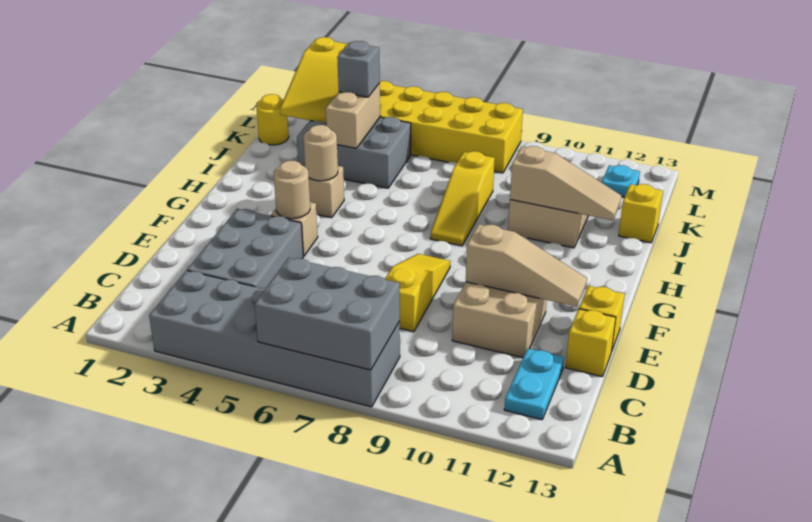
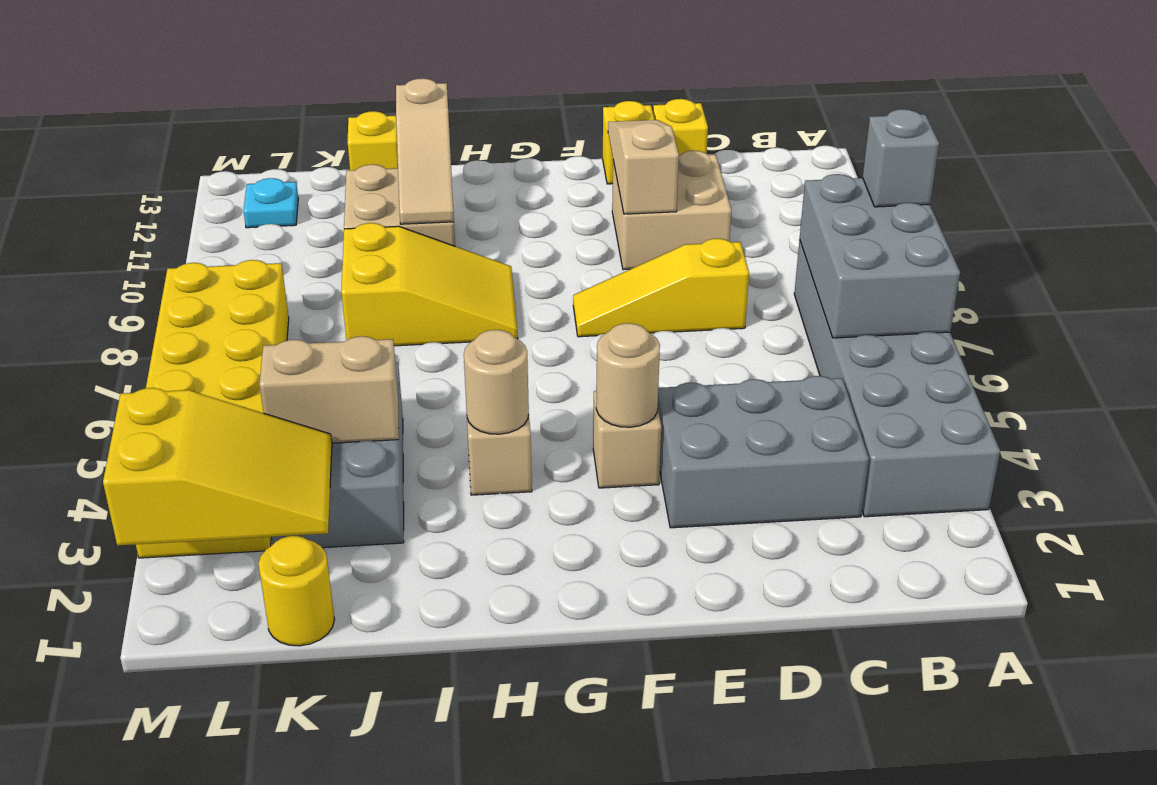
cyan plate B12:C12 level 1 -> none
yellow slope H8:J8 level 1 top J -> yellow slope H8:J9 level 1 top J
tan slope I10:I12 level 2 top 10 -> tan slope I10:I12 level 2 top 12
grey brick K4 level 3 -> grey brick A8 level 3

